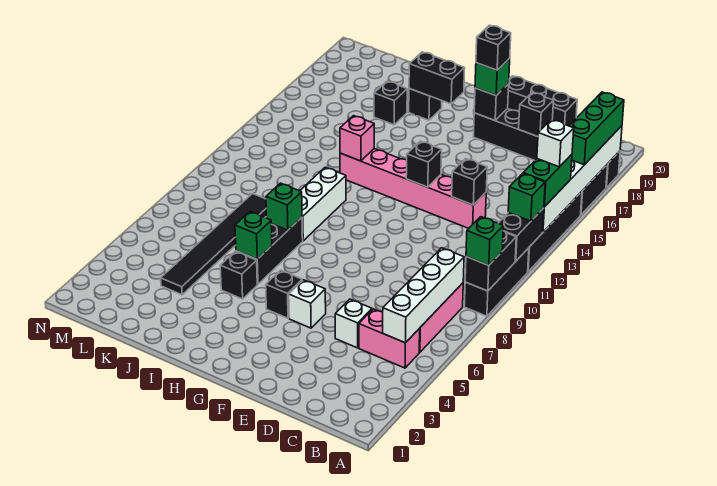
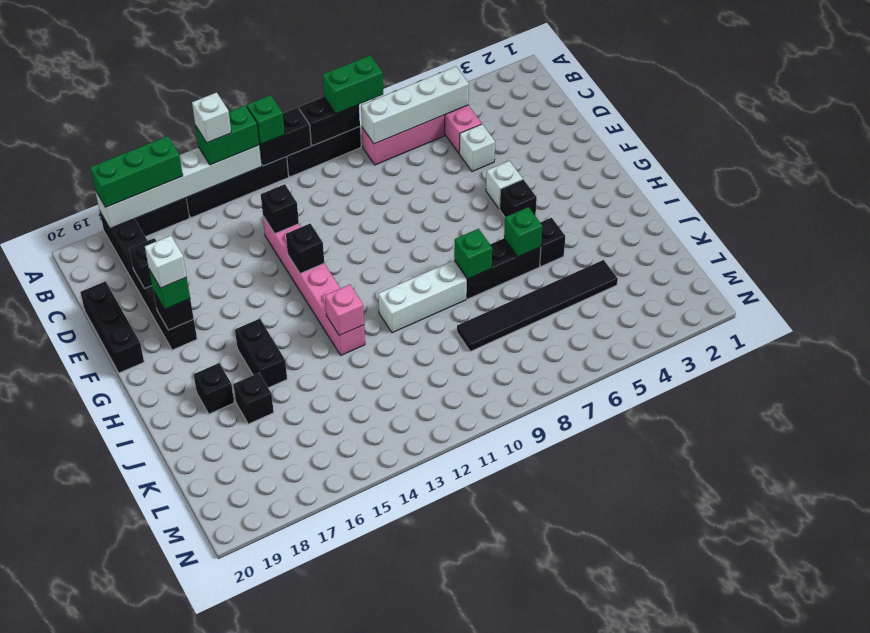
green brick A9 level 3 -> green brick A8:A9 level 3
black brick F18 level 4 -> white brick F18 level 4
black brick H18:I18 level 2 -> black brick H16:I16 level 1

